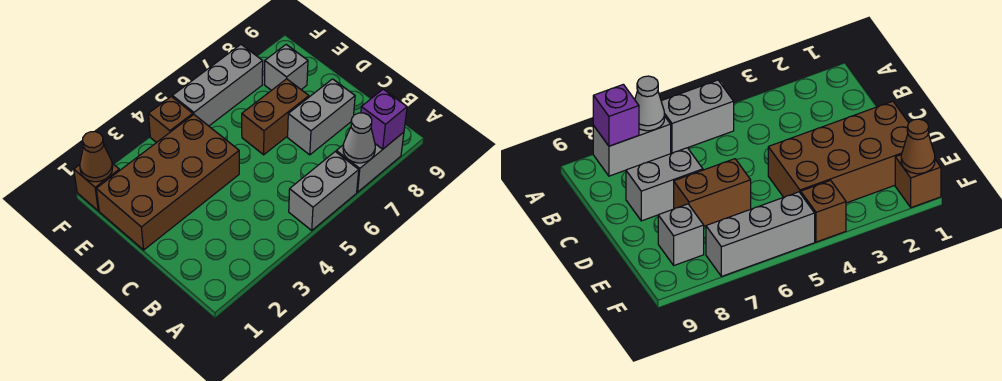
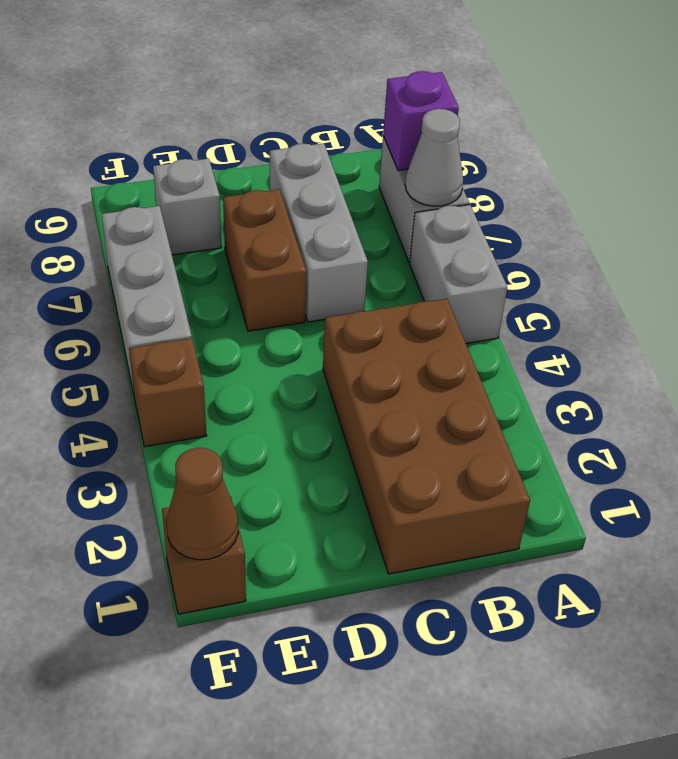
grey brick C7:C8 level 1 -> grey brick C6:C8 level 1
brown brick D1:E4 level 1 -> brown brick B1:C4 level 1

